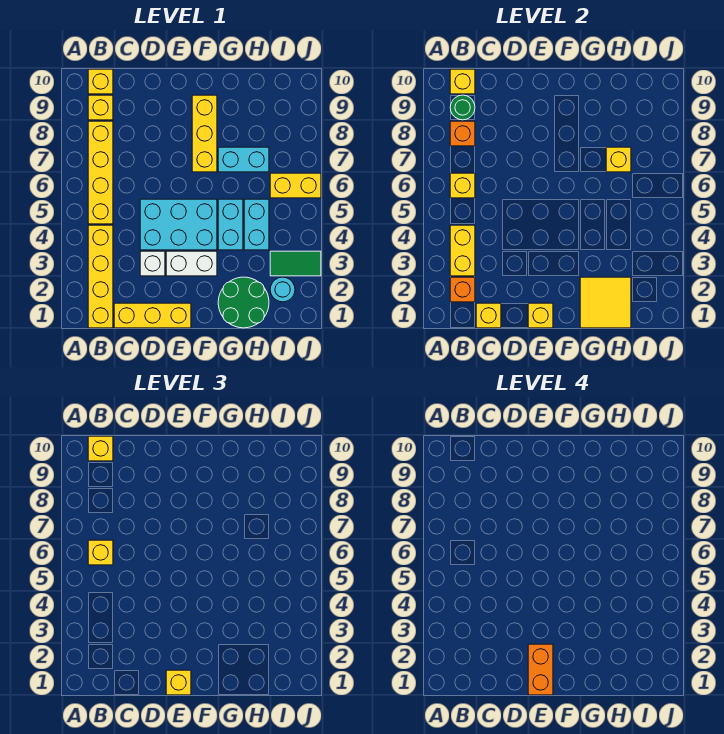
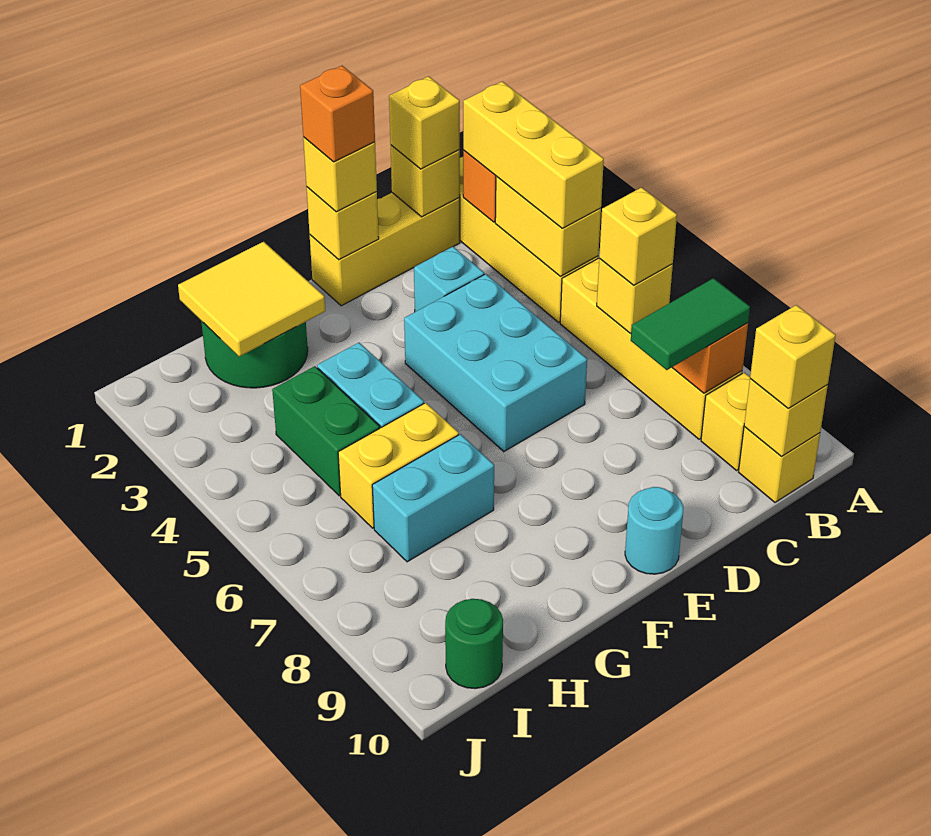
green round brick B9 level 2 -> green round brick I10 level 1
white brick D3 level 1 -> cyan brick D3 level 1
cyan brick D4:F5 level 1 -> cyan brick D4:E6 level 1
orange brick E1:E2 level 4 -> orange brick E1 level 4
white brick E3:F3 level 1 -> none
yellow brick F7:F9 level 1 -> yellow brick B2:B4 level 3
cyan brick H4:H5 level 1 -> green brick H4:H5 level 1
yellow brick H7 level 2 -> yellow brick C1 level 3
cyan round brick I2 level 1 -> cyan round brick E10 level 1
green tile I3:J3 level 1 -> green tile B8:C8 level 3
yellow brick I6:J6 level 1 -> yellow brick G6:H6 level 1

